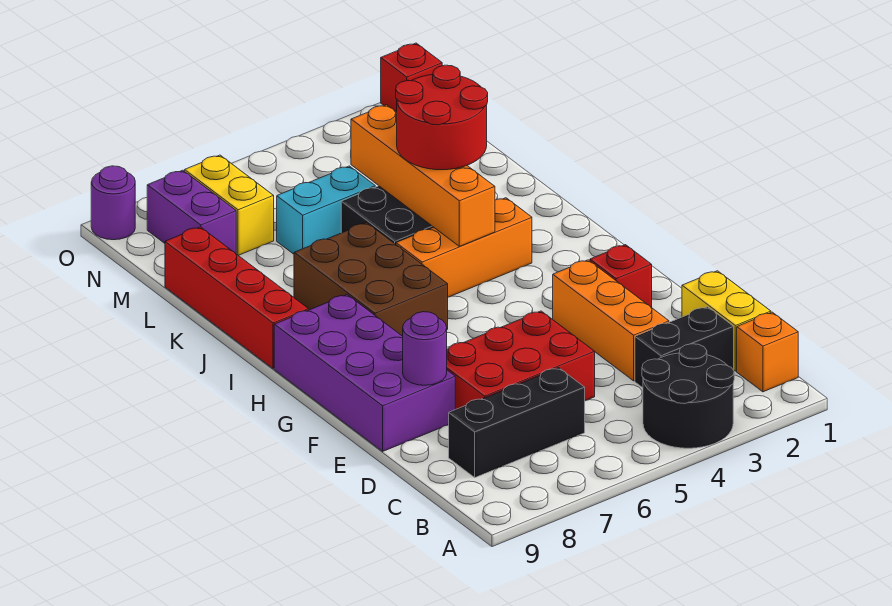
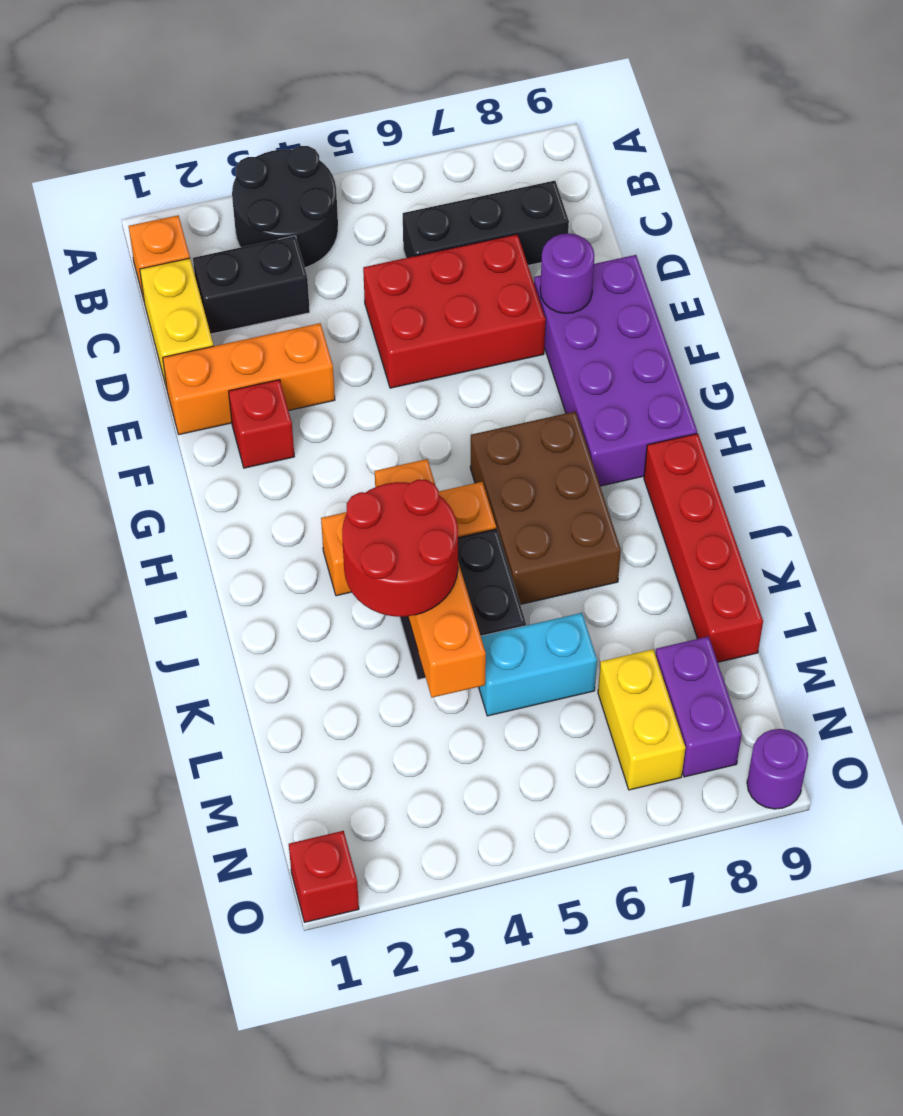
orange brick D3:F3 level 1 -> orange brick E1:E3 level 1

